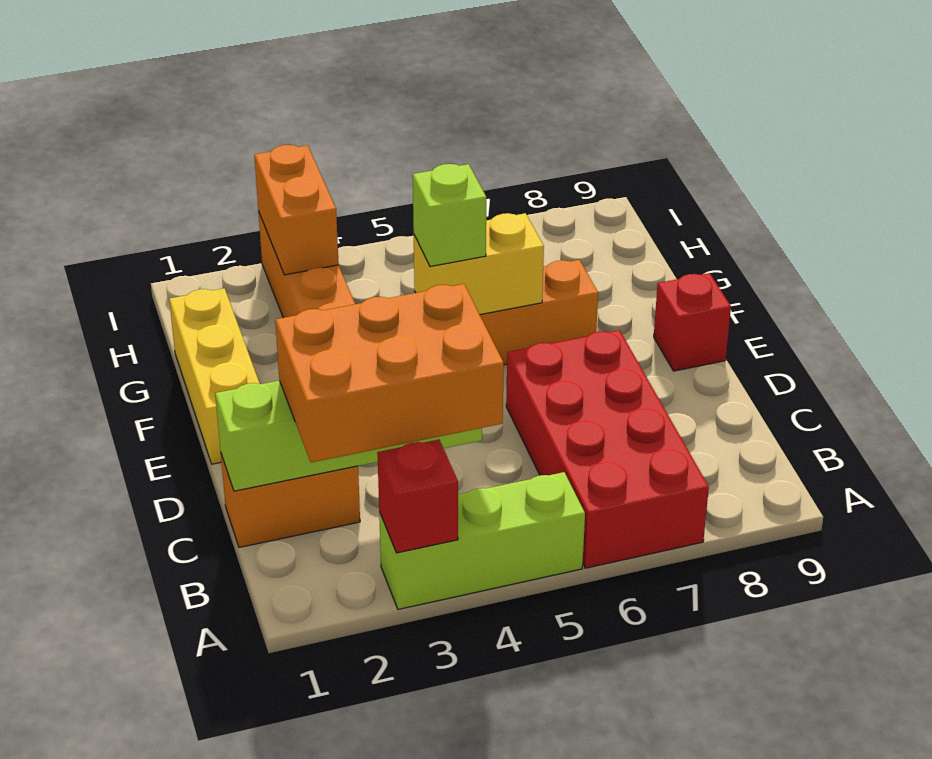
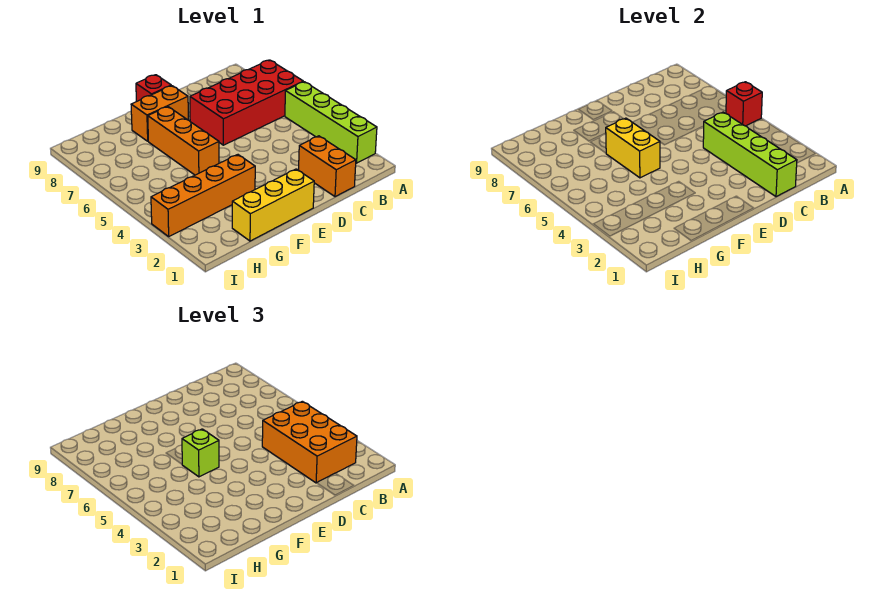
lime brick A3:A5 level 1 -> lime brick A2:A5 level 1
red brick A3 level 2 -> red brick A5 level 2
orange brick H3:I3 level 2 -> orange brick E8:F8 level 1

